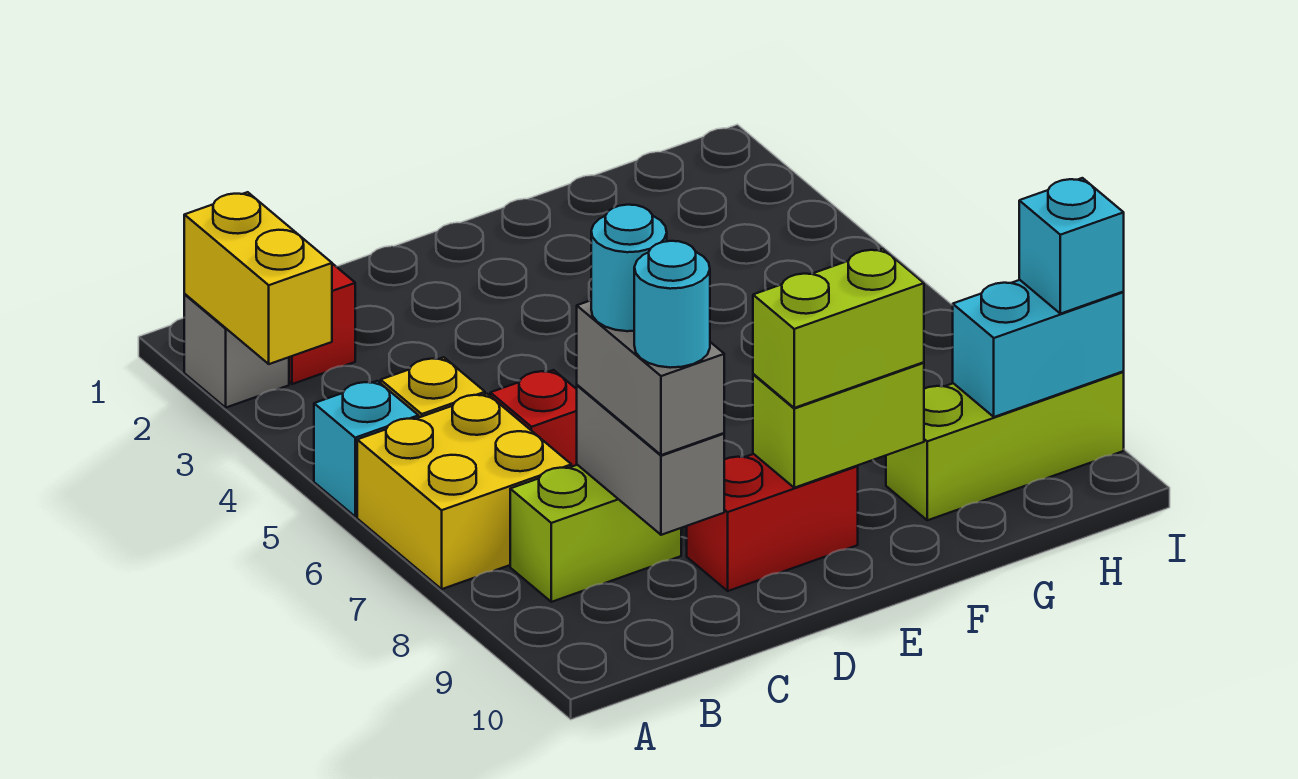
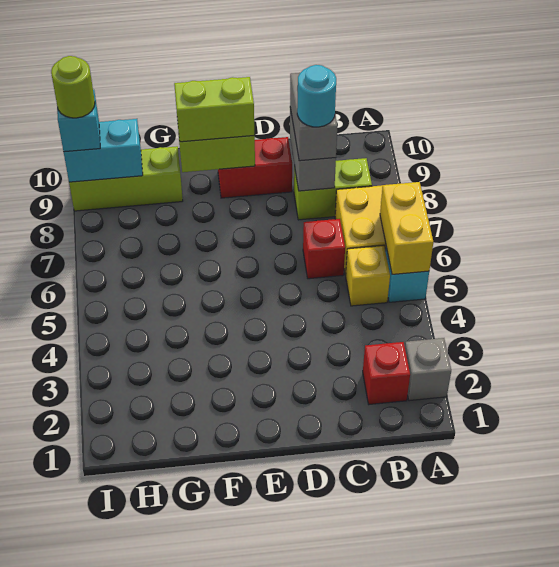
yellow brick A2:A3 level 2 -> yellow brick A5:A6 level 2
cyan round brick C9 level 4 -> none
none -> lime round brick I9 level 4

